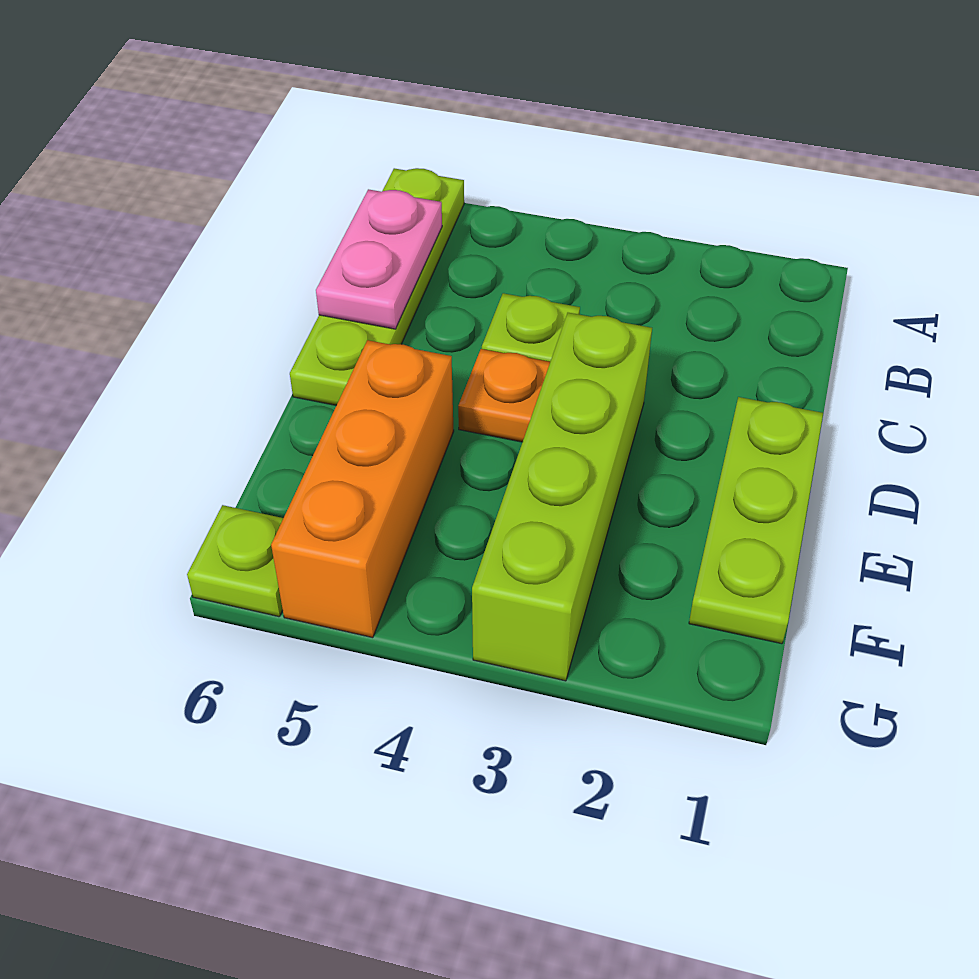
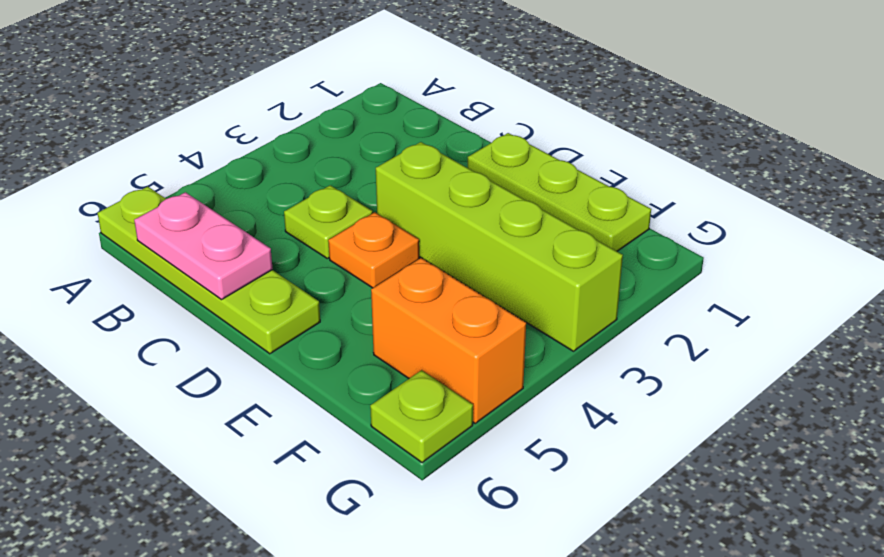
orange brick E5:G5 level 1 -> orange brick F5:G5 level 1

